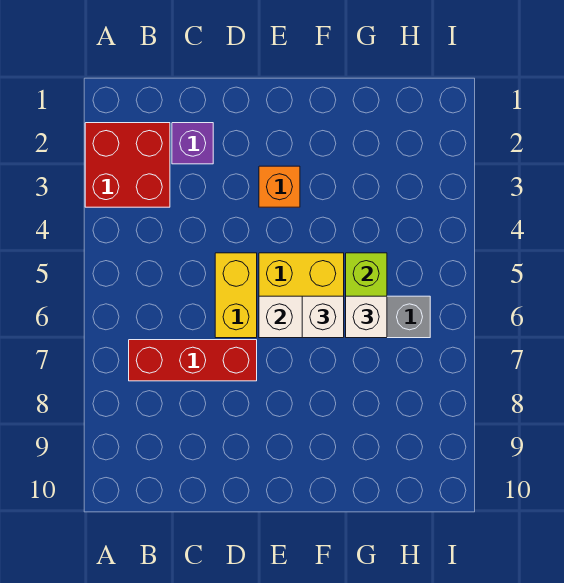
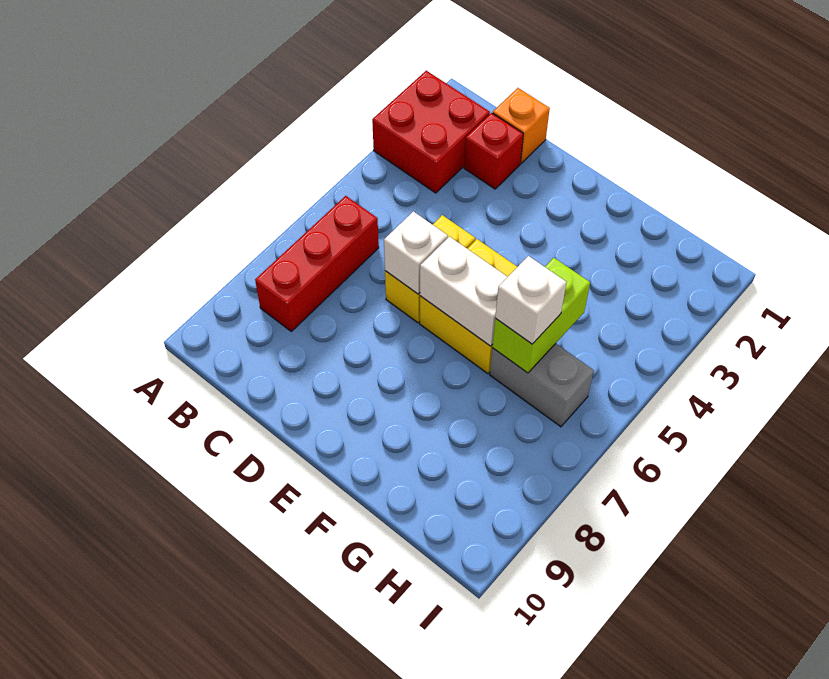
red brick B7:D7 level 1 -> red brick B6:B8 level 1
purple brick C2 level 1 -> red brick C2 level 1
orange brick E3 level 1 -> orange brick C1 level 1
white brick F6 level 3 -> white brick D6 level 2

